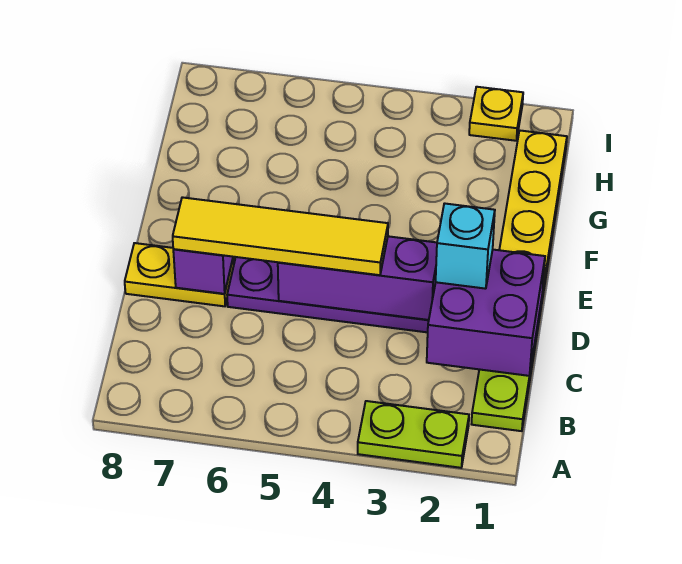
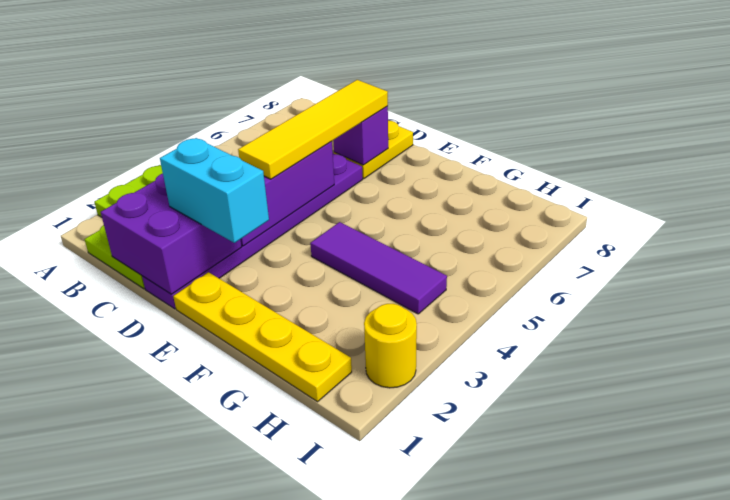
cyan brick D2 level 3 -> cyan brick D2:E2 level 3
none -> purple tile F4:H4 level 1
yellow plate I2 level 1 -> yellow round brick I2 level 1

